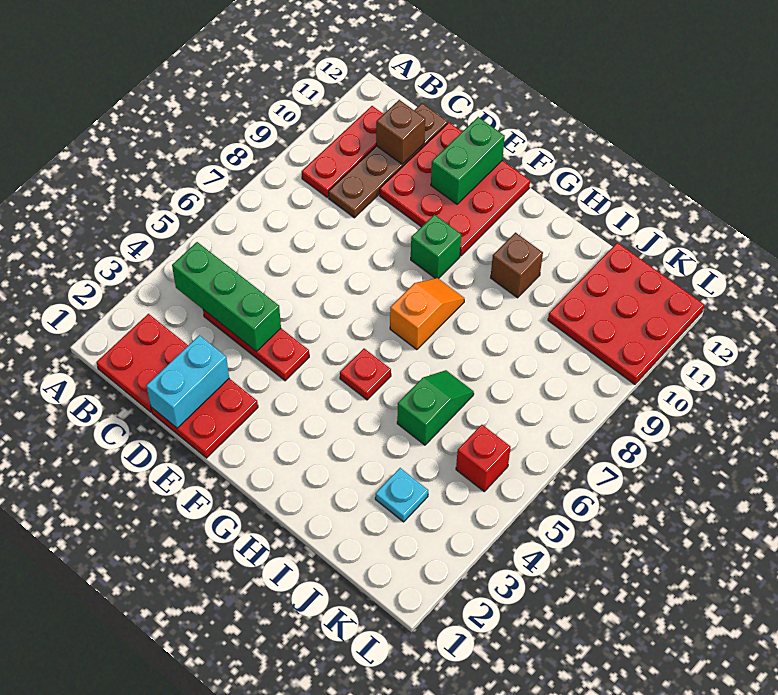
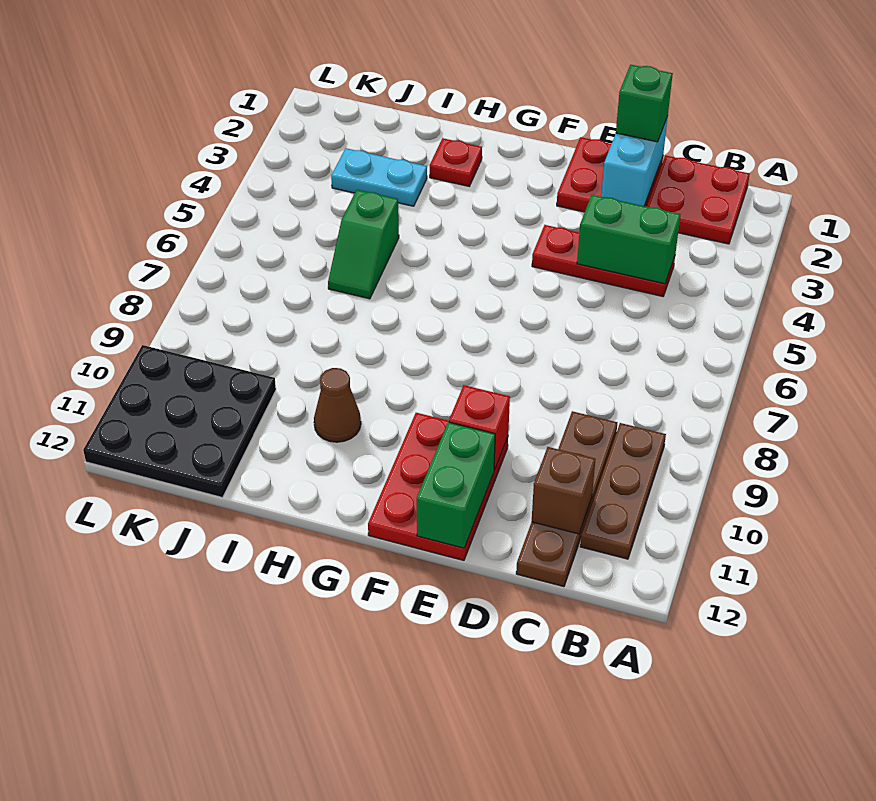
green brick B4:D4 level 2 -> green brick C4:D4 level 2
red plate B9:B11 level 1 -> brown plate B9:B11 level 1
red plate D10:F12 level 1 -> red plate E10:F12 level 1
green brick F9 level 1 -> green brick D1 level 3
red plate G5 level 1 -> red plate H2 level 1
orange slope G7:G8 level 1 top 7 -> none
brown brick H10 level 1 -> brown cone H10 level 1
cyan plate J3 level 1 -> cyan plate I3:J3 level 1
red plate J10:L12 level 1 -> black plate J10:L12 level 1
red brick K5 level 1 -> red brick E10 level 2

